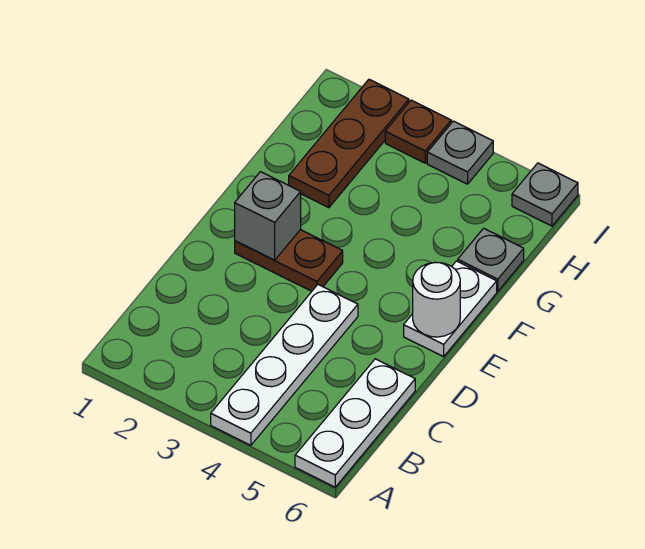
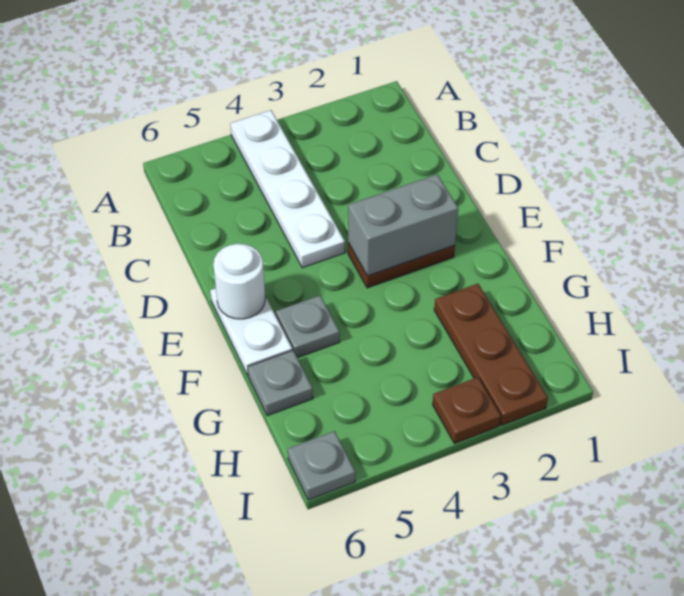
white plate A6:C6 level 1 -> none
grey brick E2 level 2 -> grey brick E2:E3 level 2
grey plate I4 level 1 -> grey plate F5 level 1

